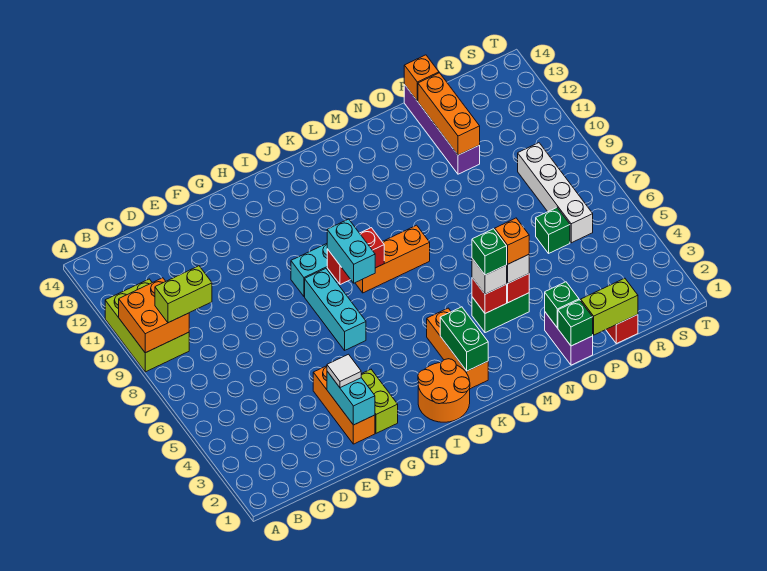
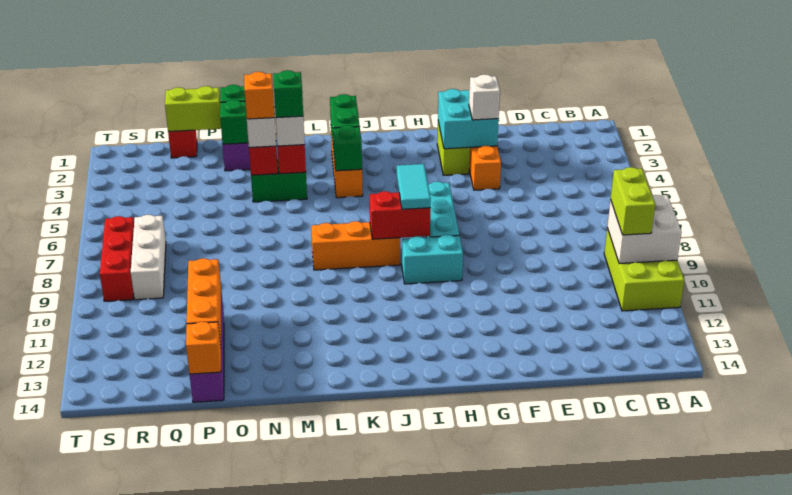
orange brick A9:B10 level 2 -> white brick A9:B10 level 2
lime brick B9:C9 level 3 -> lime brick B9:B10 level 3
cyan brick F2:F3 level 2 -> cyan brick F2:G3 level 2
white tile F3 level 3 -> white brick F3 level 3
orange round brick I1:J2 level 1 -> none
cyan brick I7:I8 level 3 -> cyan tile I7:I8 level 3
green brick Q6 level 1 -> green brick K4 level 2
white brick R6:R9 level 1 -> white brick R7:R9 level 1
none -> red brick S7:S9 level 1

